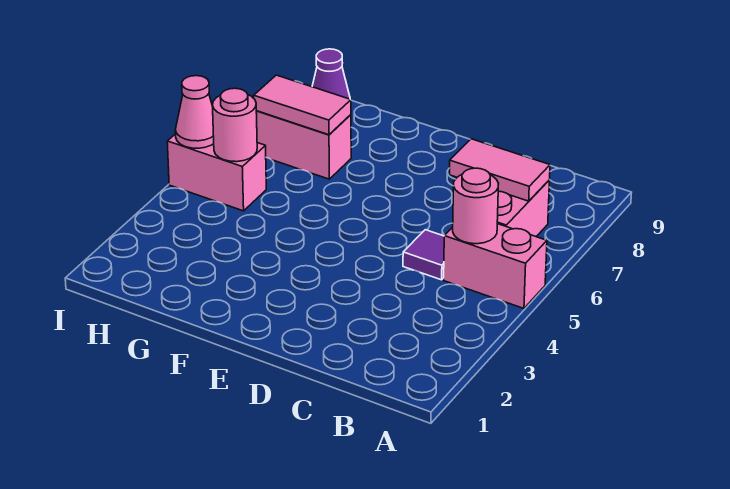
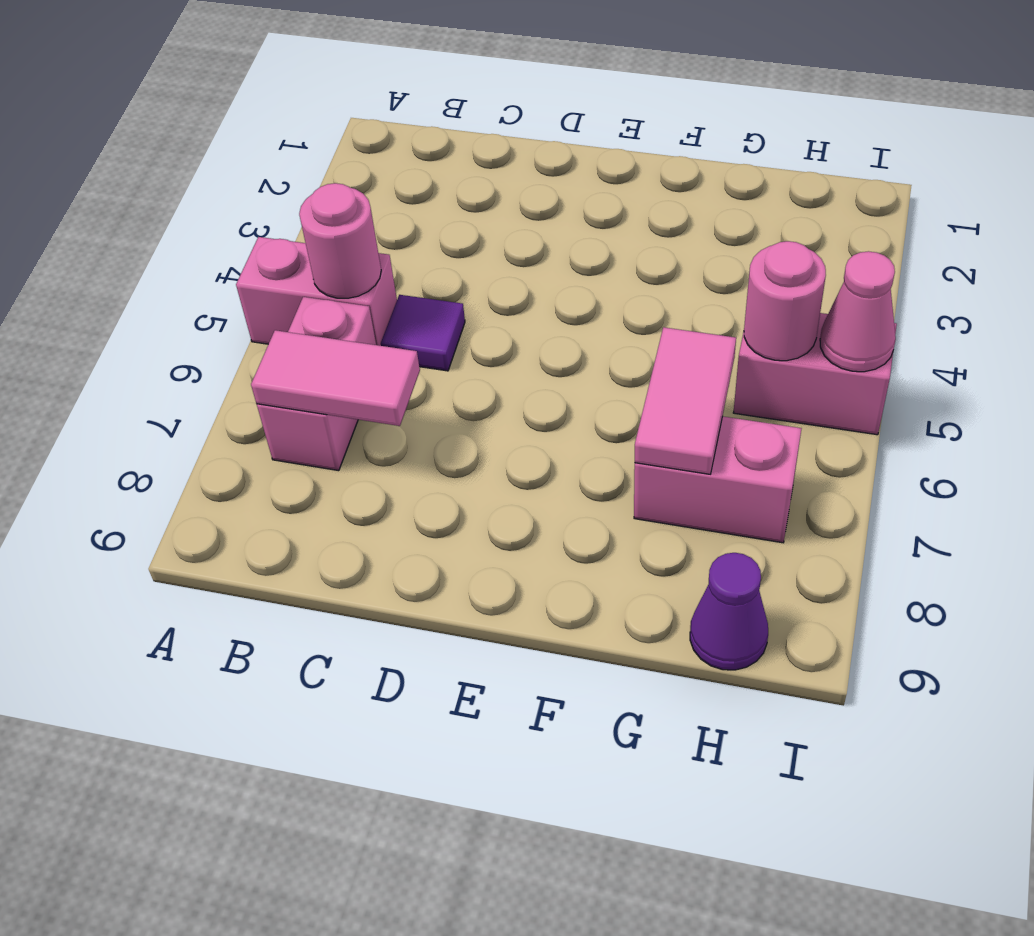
pink tile G7:H7 level 2 -> pink tile G6:G7 level 2

